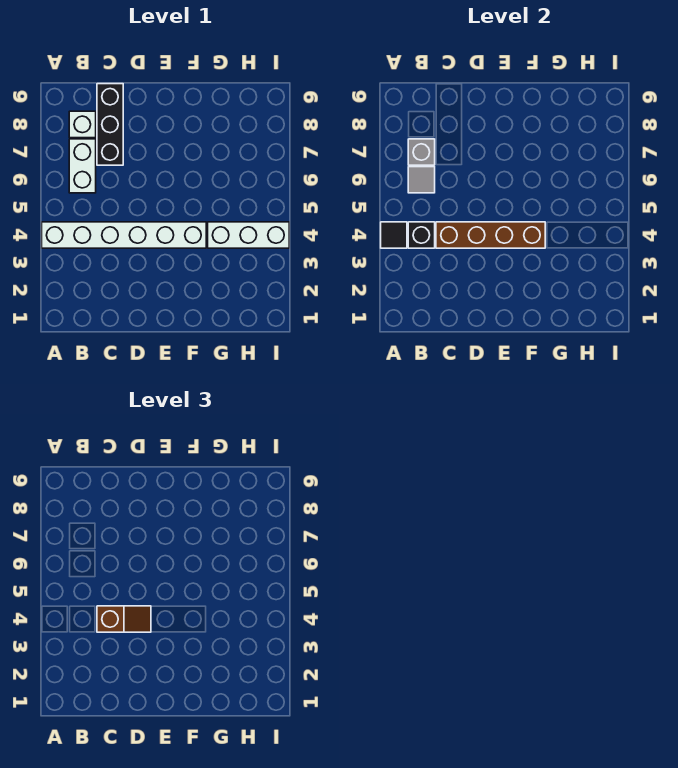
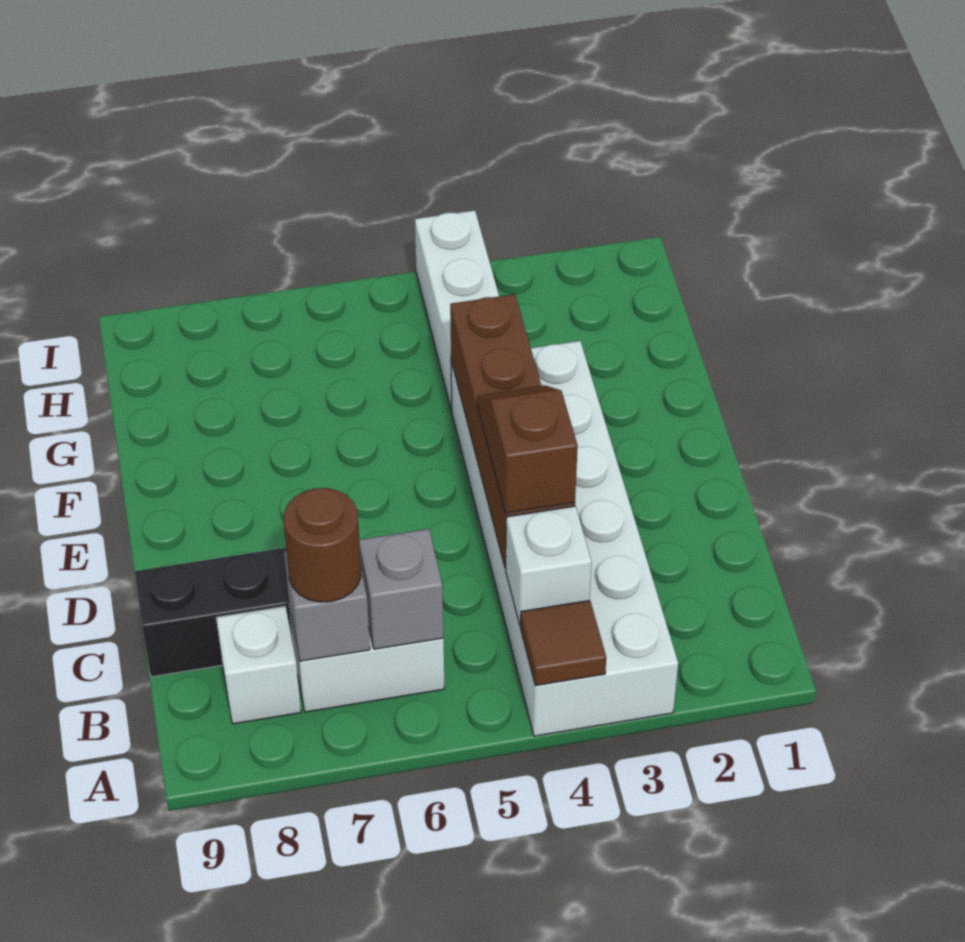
white brick A4:F4 level 1 -> white brick A3:F4 level 1
black tile A4 level 2 -> brown tile A4 level 2
black brick B4 level 2 -> white brick B4 level 2
grey tile B6 level 2 -> grey brick B6 level 2
none -> brown round brick B7 level 3

